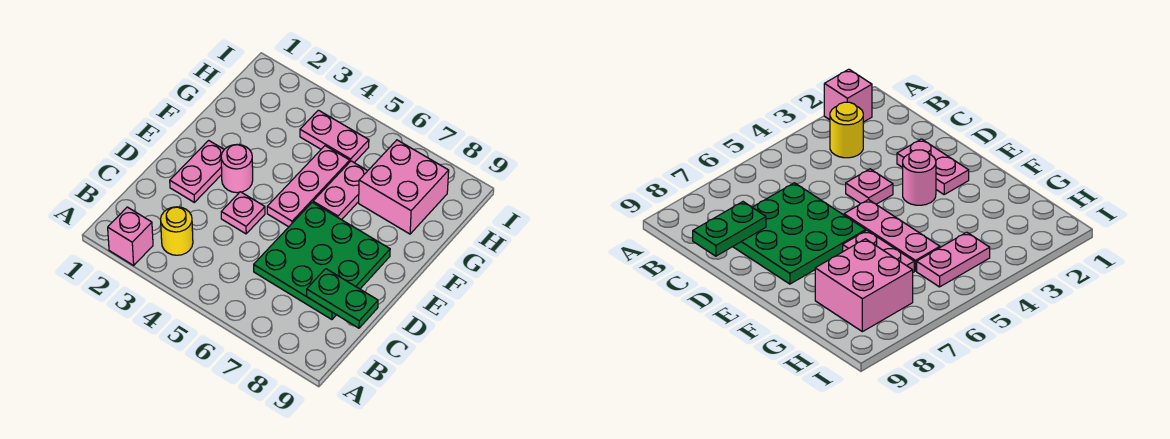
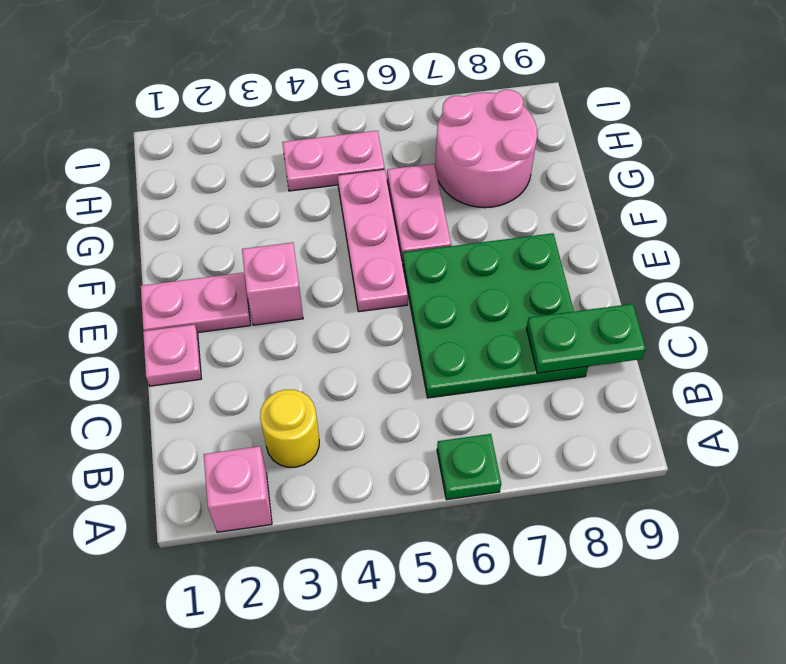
none -> green plate A6 level 1
pink plate D2:E2 level 1 -> pink plate E1:E2 level 1
pink plate D4 level 1 -> pink plate D1 level 1
pink round brick E3 level 1 -> pink brick E3 level 1
pink brick G7:H8 level 1 -> pink round brick G7:H8 level 1

